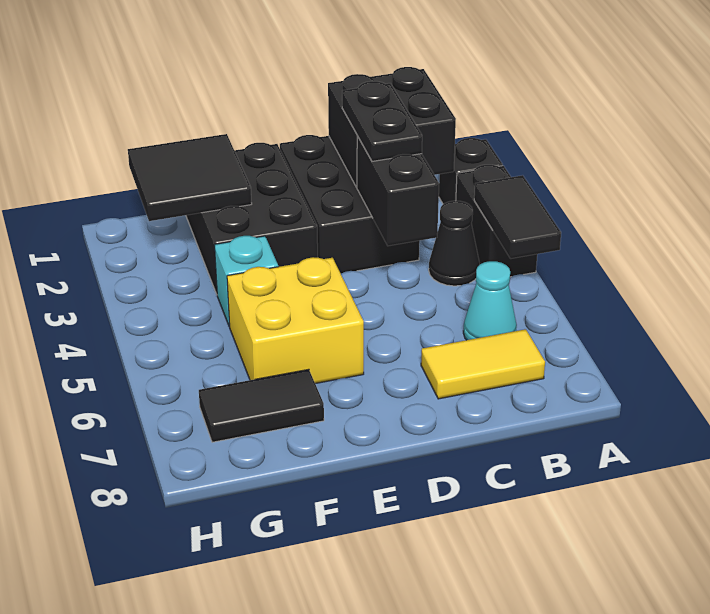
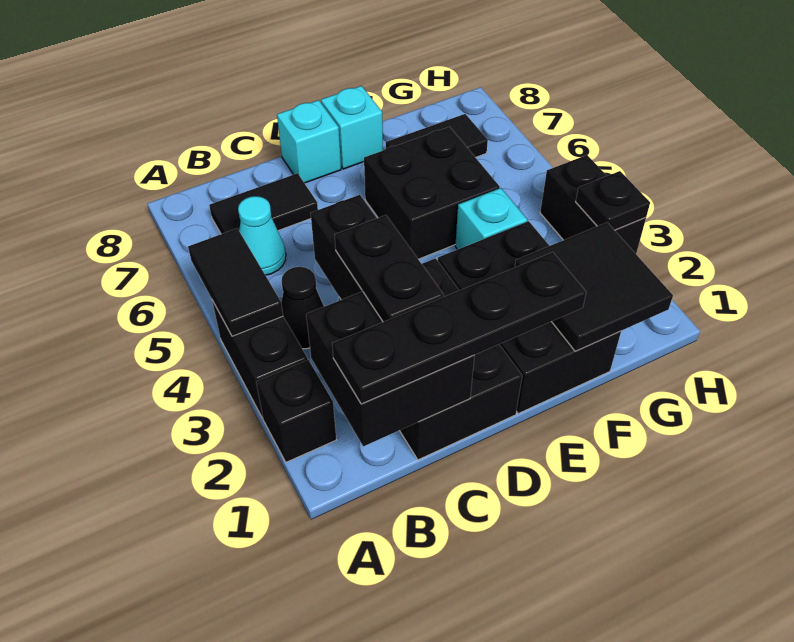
none -> black plate B1:E1 level 3
yellow tile B7:C7 level 1 -> black tile B7:C7 level 1
none -> cyan brick D8 level 1
yellow brick E5:F6 level 1 -> black brick E5:F6 level 1
none -> cyan brick E8 level 1
none -> black brick H3:H4 level 1
none -> black plate H3 level 2

